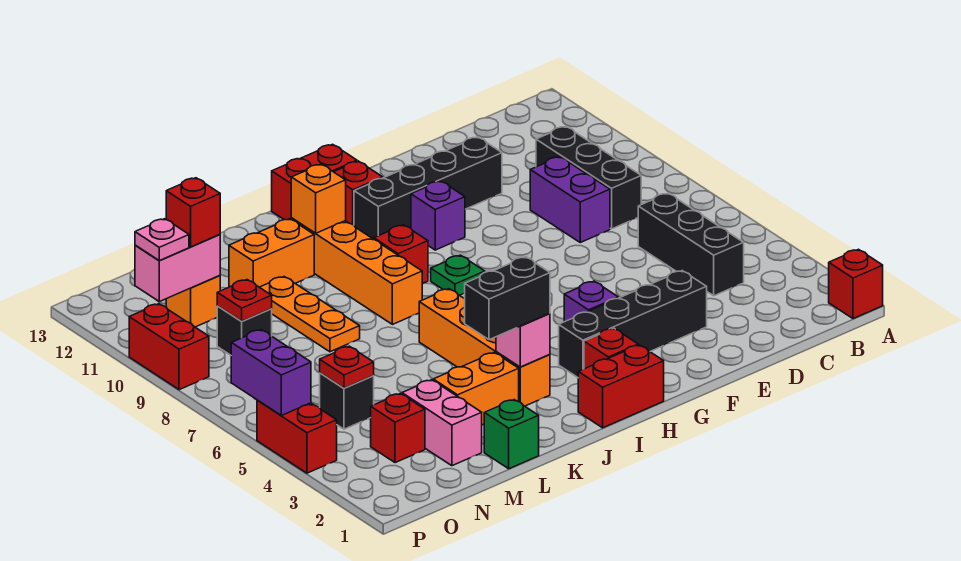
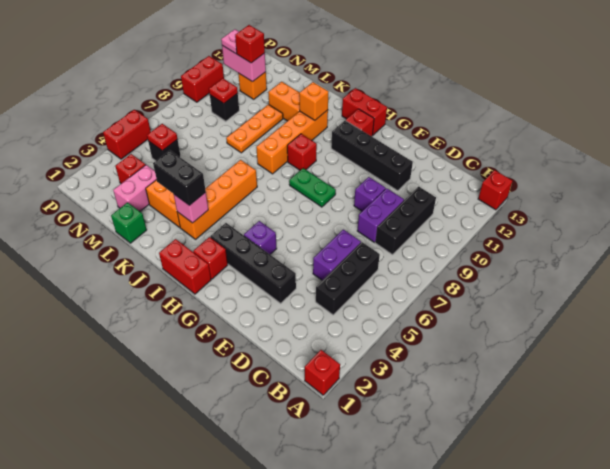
none -> red brick A13 level 1
purple brick G10 level 1 -> purple brick E9 level 1
green plate H8 level 1 -> green plate G8:H8 level 1
purple brick P5:P6 level 2 -> purple brick D5:D6 level 1

